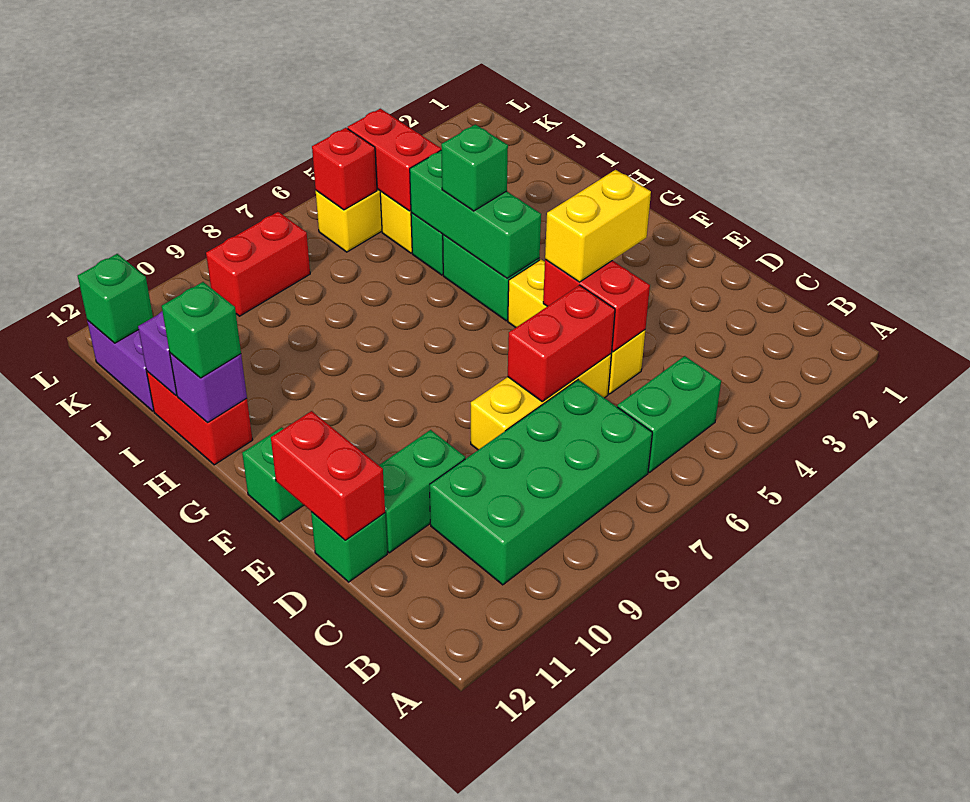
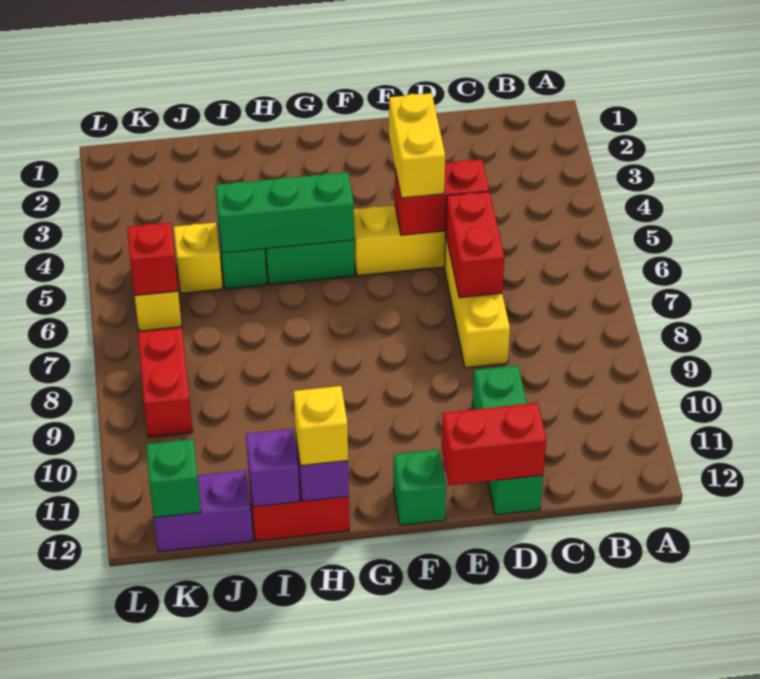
green brick B5:B6 level 1 -> none
green brick B7:C10 level 1 -> none
green brick H5 level 3 -> none
green brick H12 level 3 -> yellow brick H12 level 3
red brick J5:K5 level 2 -> none

